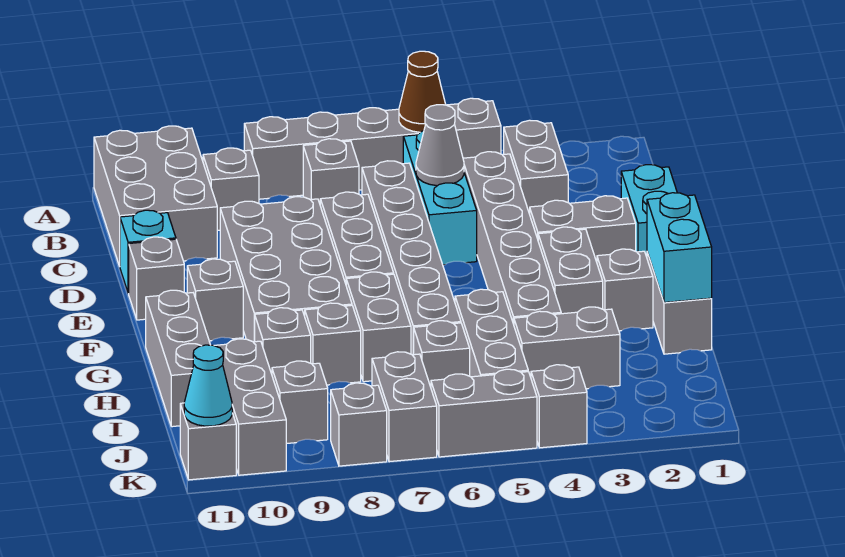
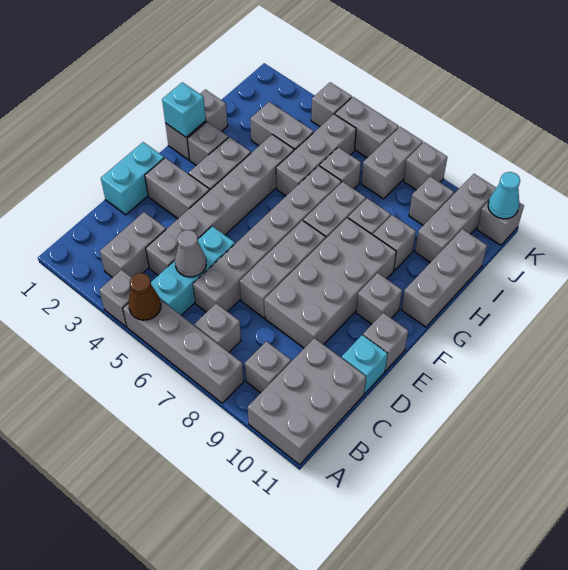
cyan brick G1:H1 level 2 -> cyan brick G1 level 2

